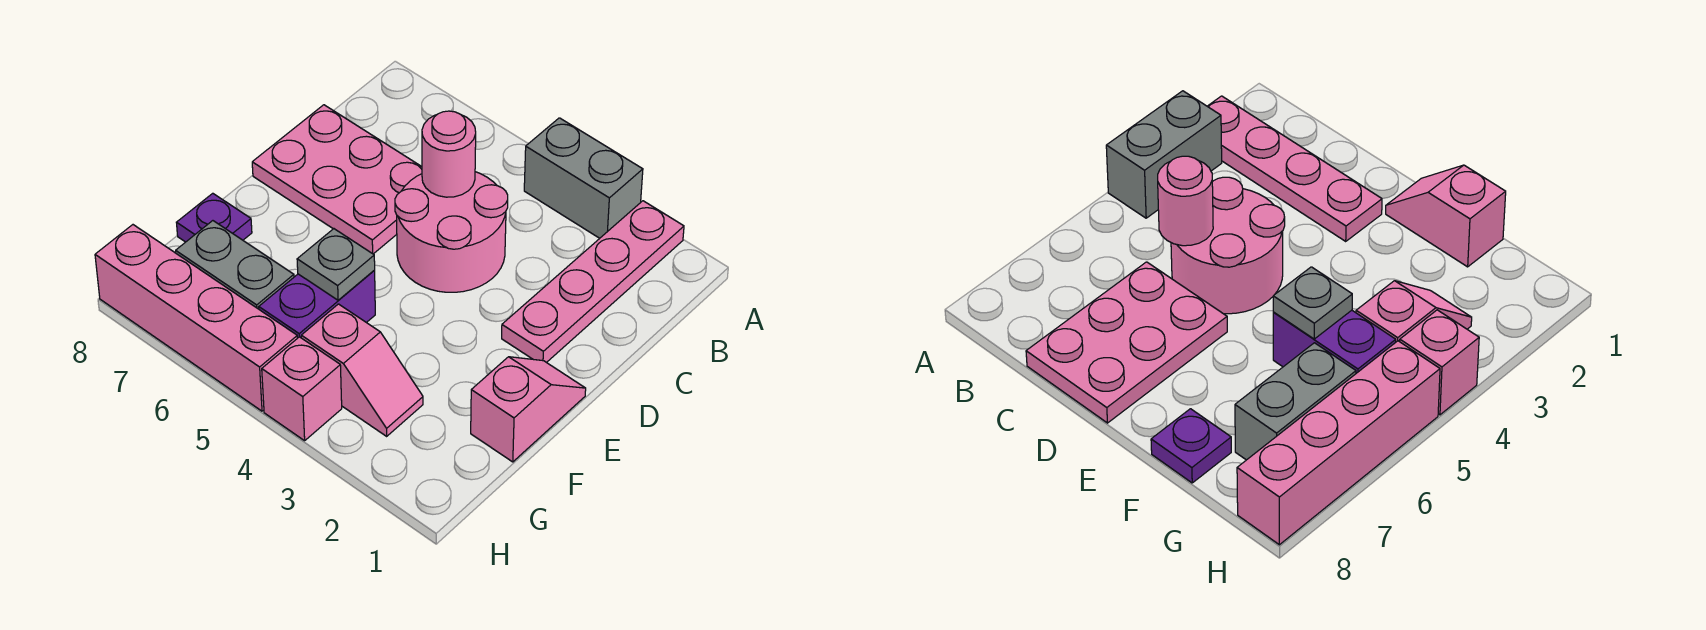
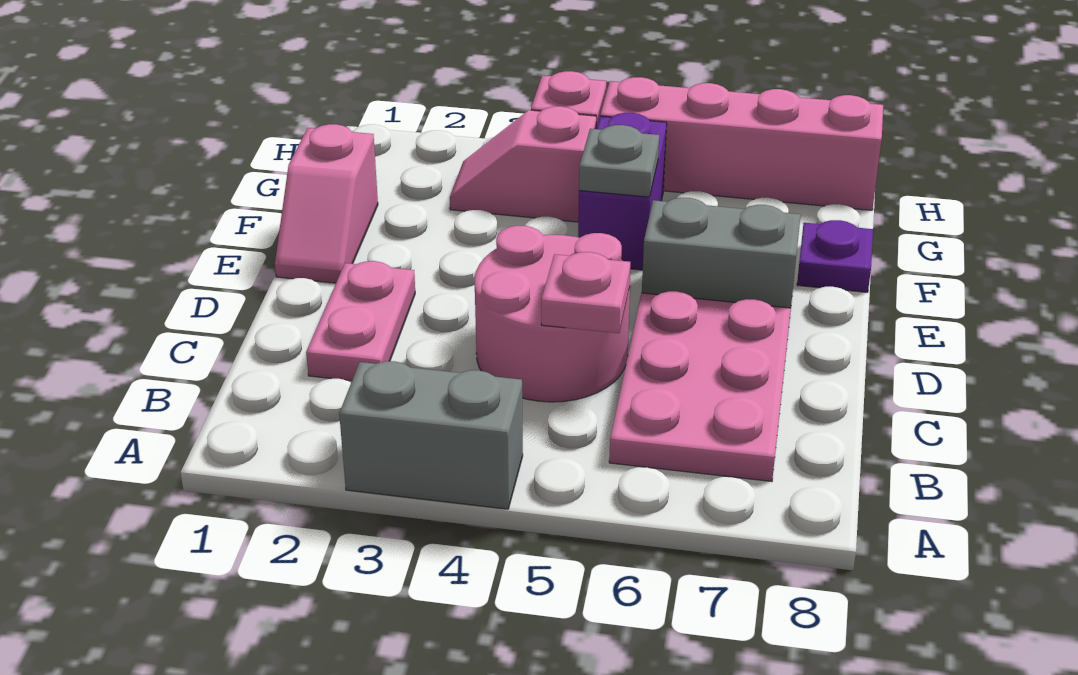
pink plate A2:D2 level 1 -> pink plate C2:D2 level 1
pink round brick C5 level 2 -> pink plate C5 level 2
pink plate C6:D8 level 1 -> pink plate B6:D7 level 1
grey brick G6:G7 level 1 -> grey brick E6:E7 level 1

